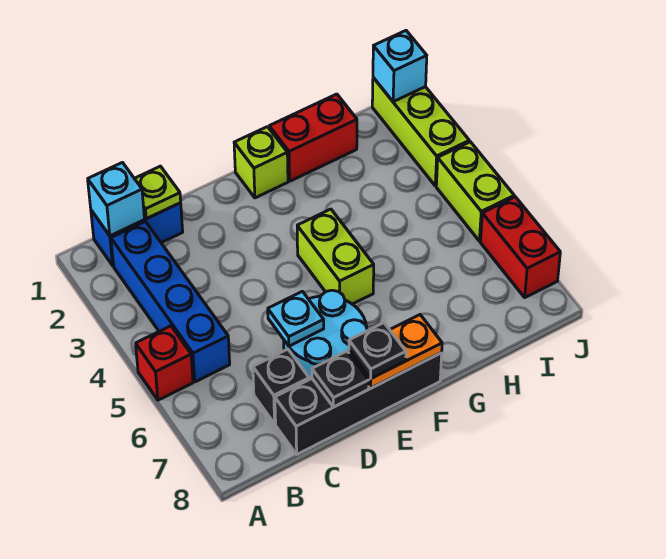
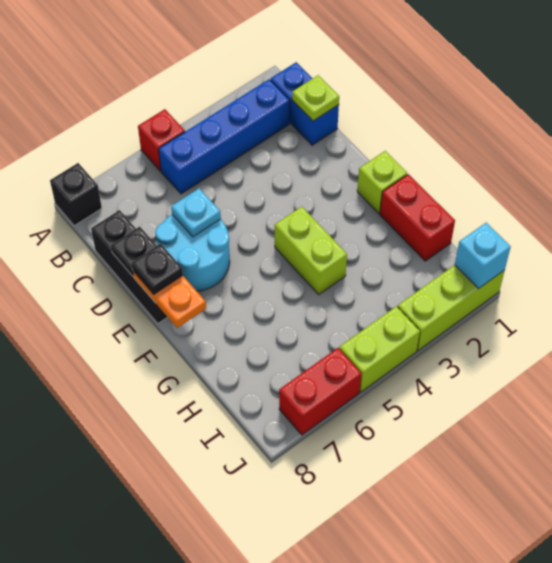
cyan brick B1 level 2 -> none
black brick C7 level 1 -> black brick A8 level 1
black brick C8:F8 level 1 -> black brick C8:E8 level 1
lime brick F4:F5 level 1 -> lime brick F4:G4 level 1

